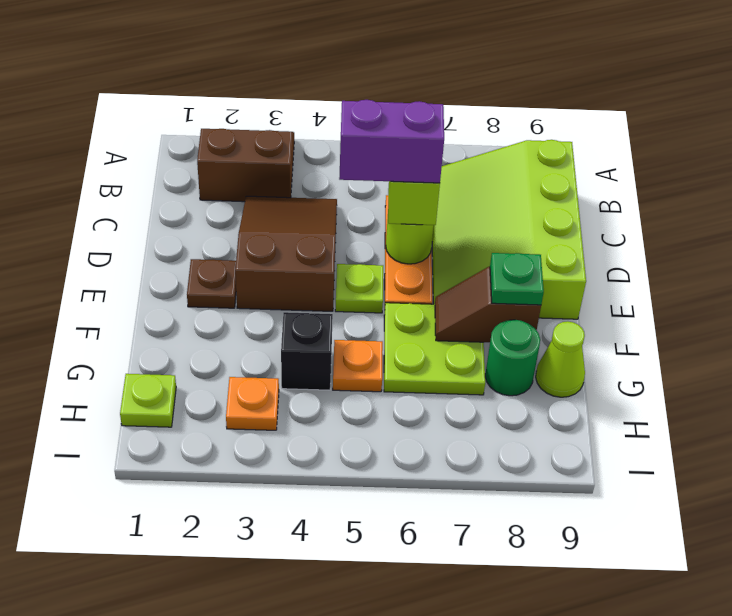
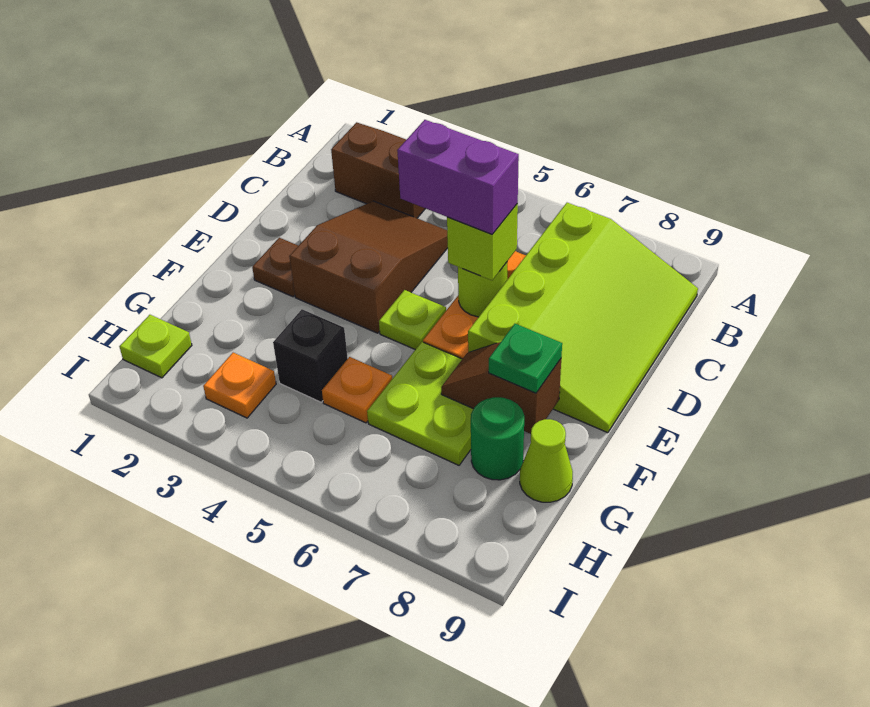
lime slope B7:E9 level 1 top 9 -> lime slope B7:E9 level 1 top 7

